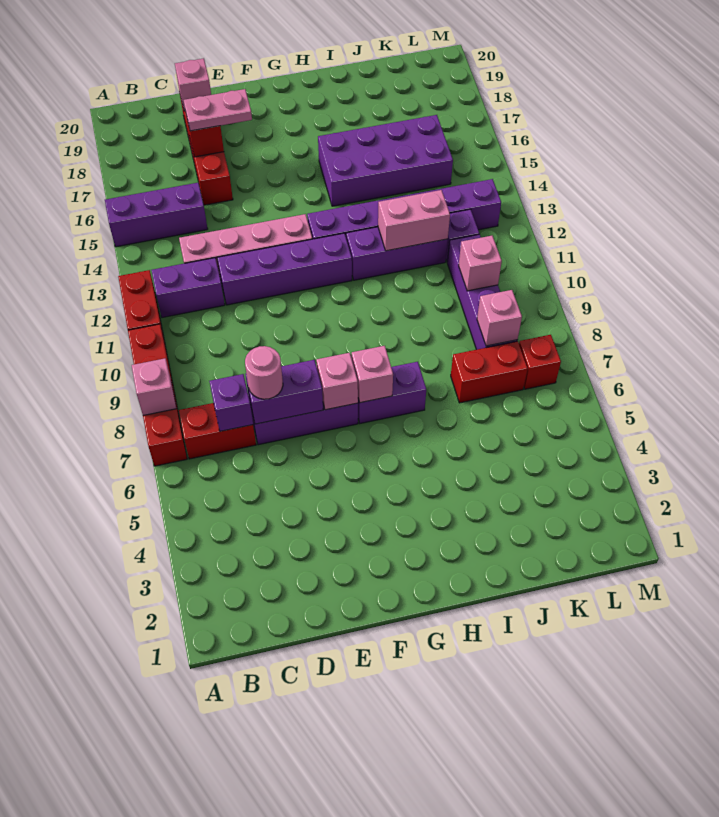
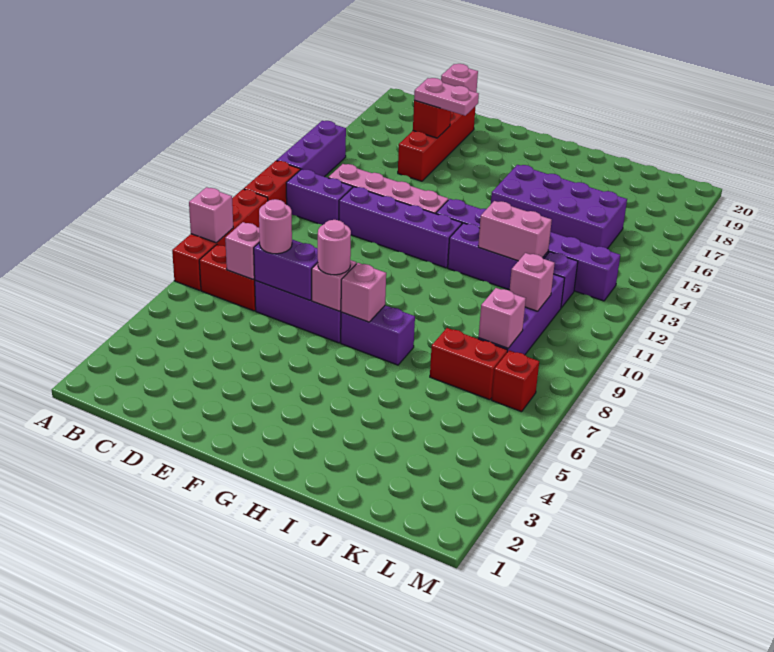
purple brick A15:C15 level 1 -> purple brick A13:A15 level 1
purple brick C7 level 2 -> pink brick C7 level 2
none -> pink round brick F7 level 3

